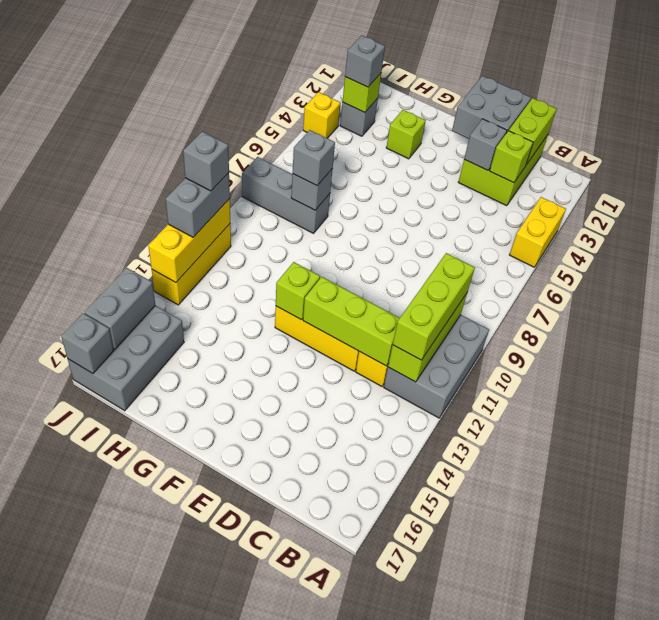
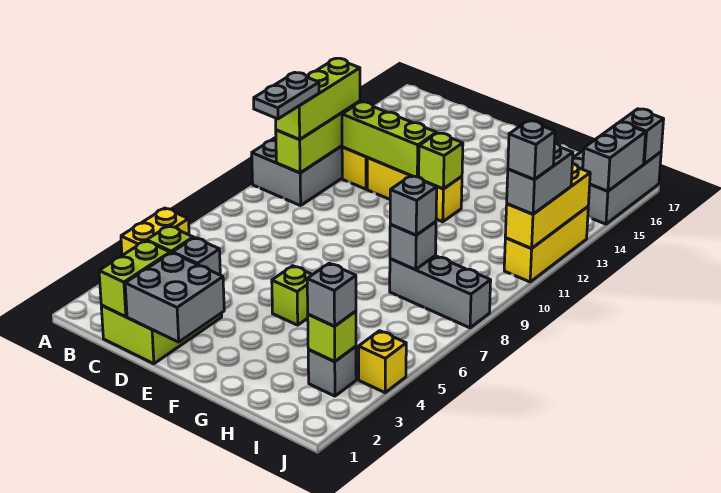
none -> grey plate B9:B10 level 4
lime brick G3 level 1 -> lime brick F5 level 1

